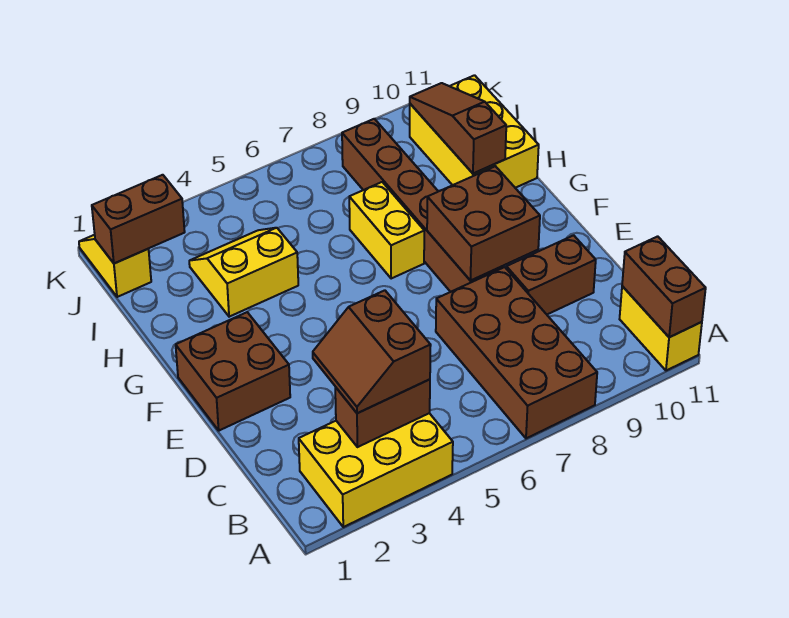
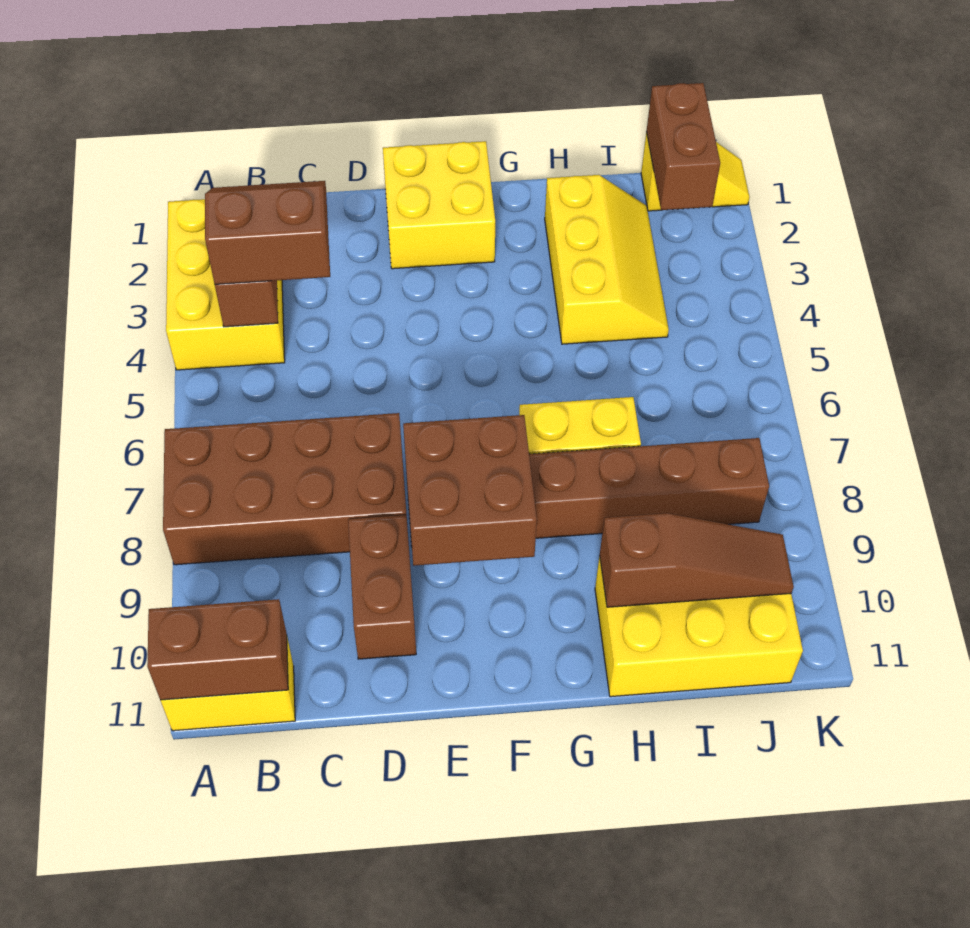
brown brick E1:F2 level 1 -> yellow brick E1:F2 level 1
yellow slope H3:I4 level 1 top H -> yellow slope H2:I4 level 1 top H

